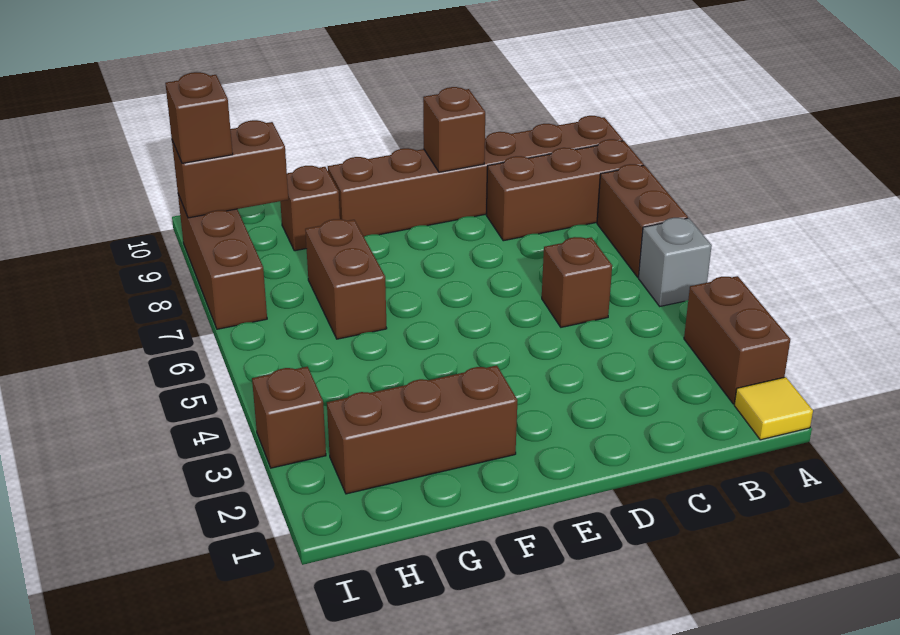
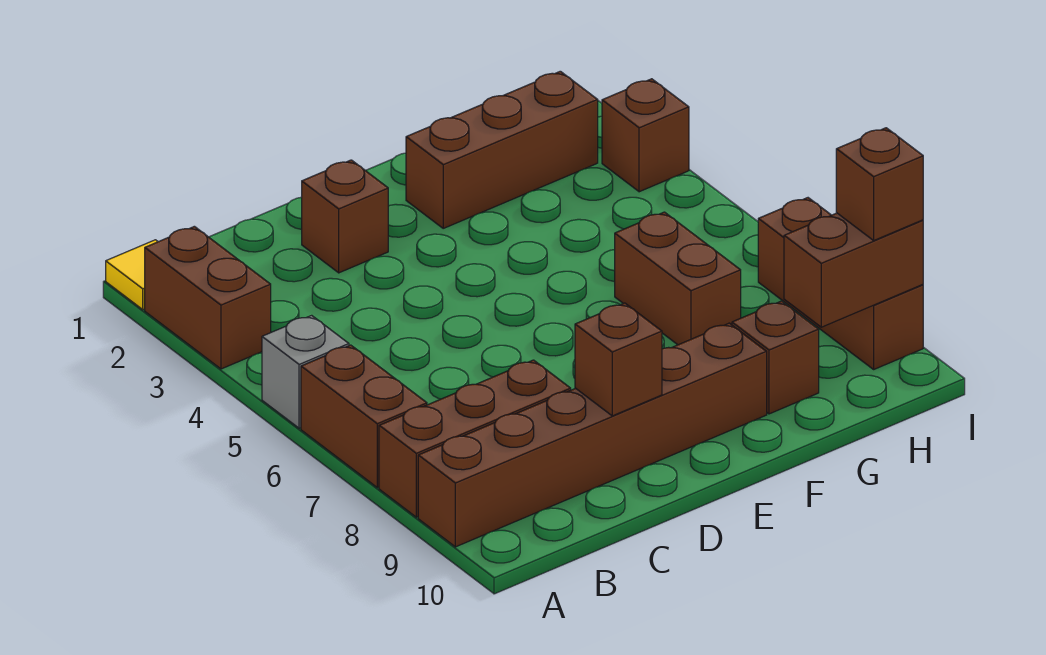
brown brick C5 level 1 -> brown brick D2 level 1

